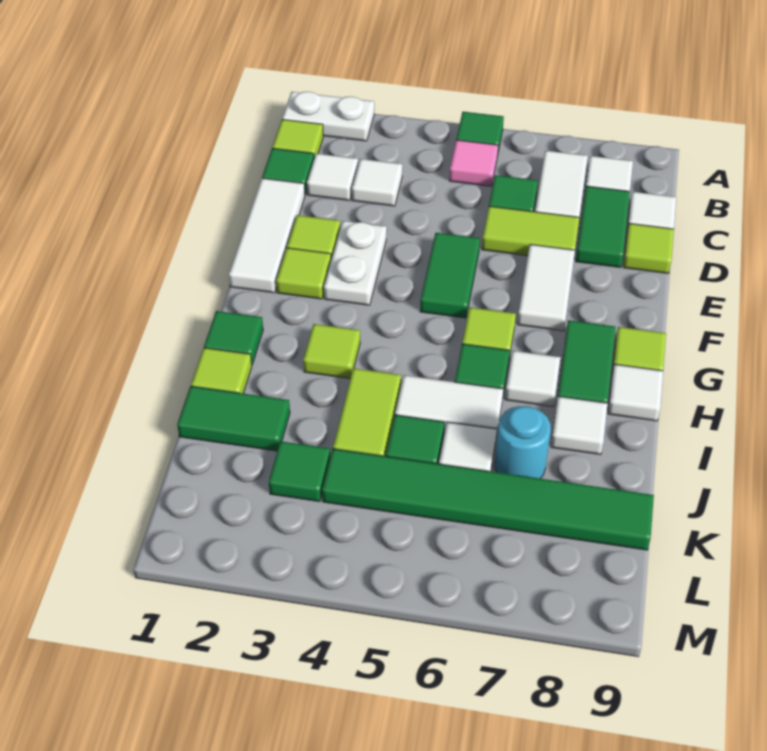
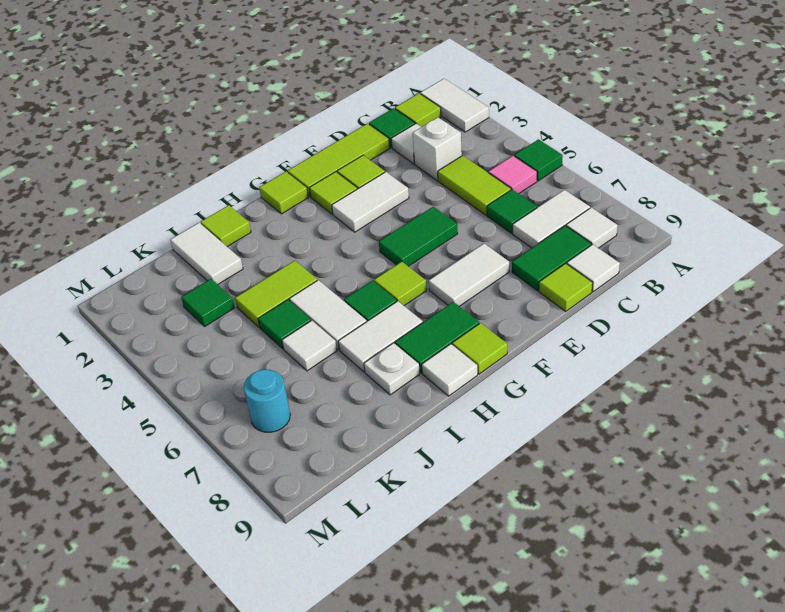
white plate A1:A2 level 1 -> white tile A1:A2 level 1
white tile C3 level 1 -> white brick C3 level 1
white tile D1:F1 level 1 -> lime tile D1:F1 level 1
lime tile D6:D7 level 1 -> lime tile C4:C5 level 1
white plate E3:F3 level 1 -> white tile E3:F3 level 1
green tile H1 level 1 -> none
lime tile H3 level 1 -> lime tile G1 level 1
white tile H7 level 1 -> white tile H7:I7 level 1
white tile I8 level 1 -> white plate I8 level 1
green tile J1:J2 level 1 -> white tile J1:J2 level 1
cyan round brick J7 level 1 -> cyan round brick L7 level 1
green tile K4:K9 level 1 -> none

